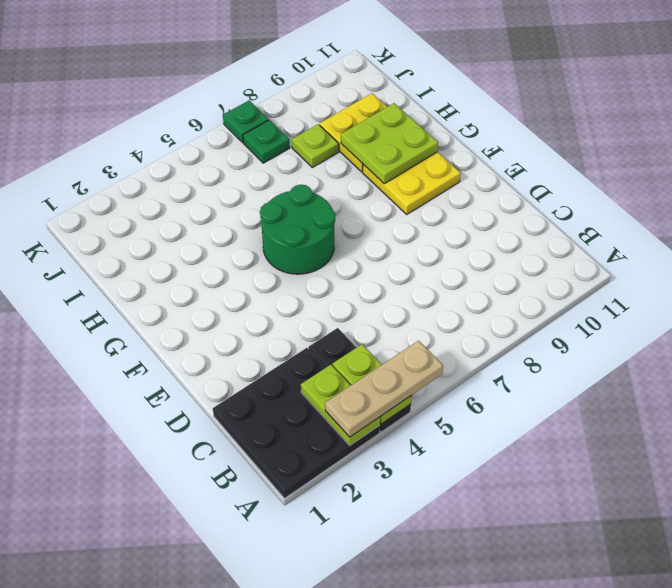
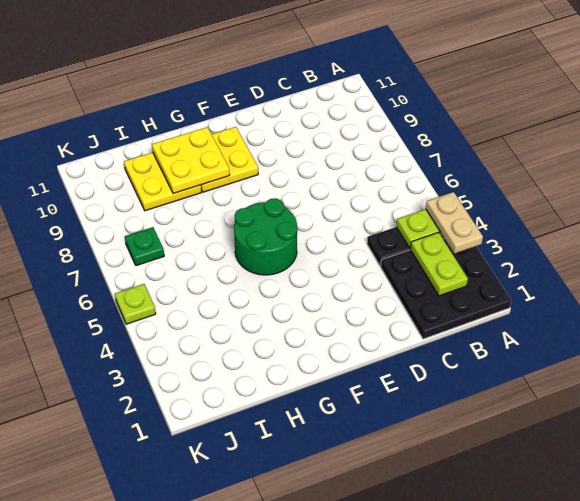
lime plate A3:B3 level 2 -> lime plate B2:B3 level 2
tan plate A3:A5 level 3 -> tan plate A3:A4 level 3
lime plate G9:H10 level 2 -> yellow plate G9:H10 level 2
lime plate I8 level 1 -> lime plate K5 level 1
green plate K7 level 1 -> none

